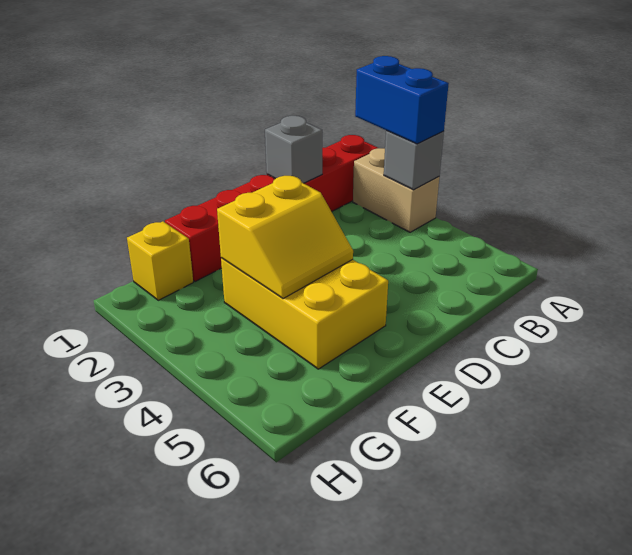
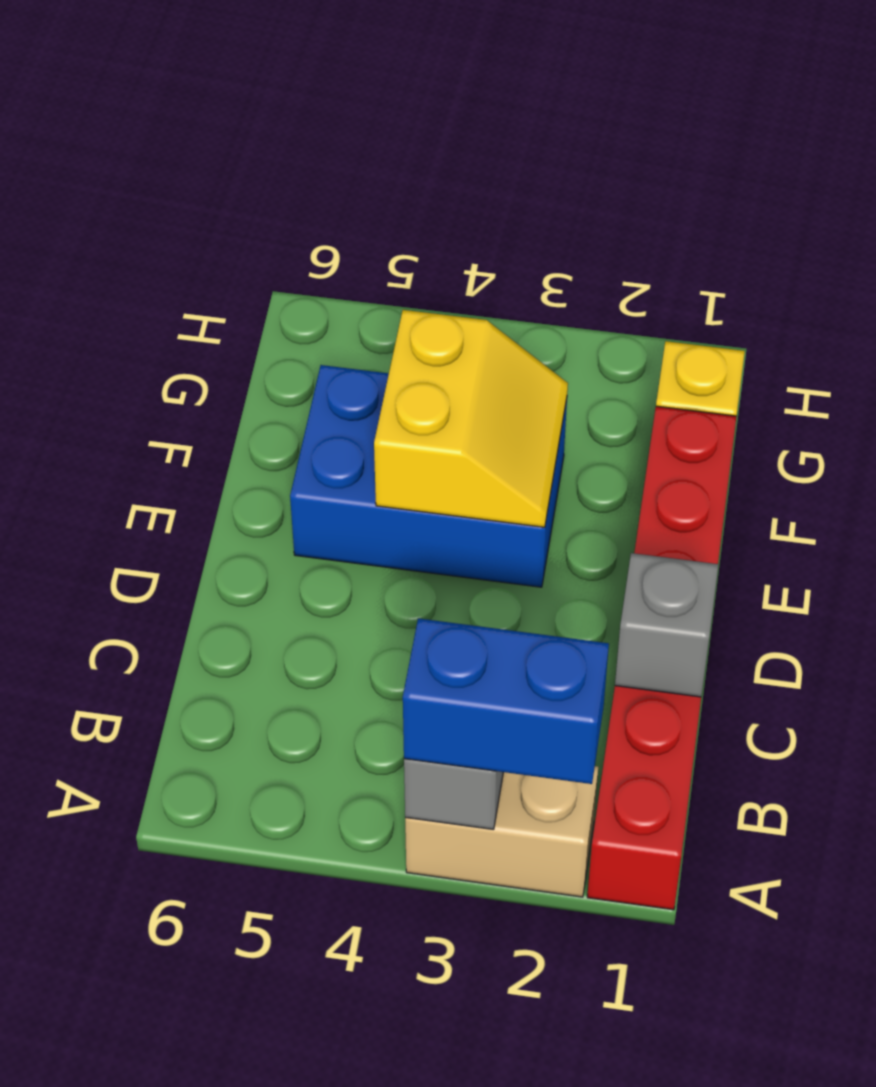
yellow brick E3:F5 level 1 -> blue brick E3:F5 level 1
yellow slope E3:F4 level 2 top 3 -> yellow slope E3:F4 level 2 top 4

